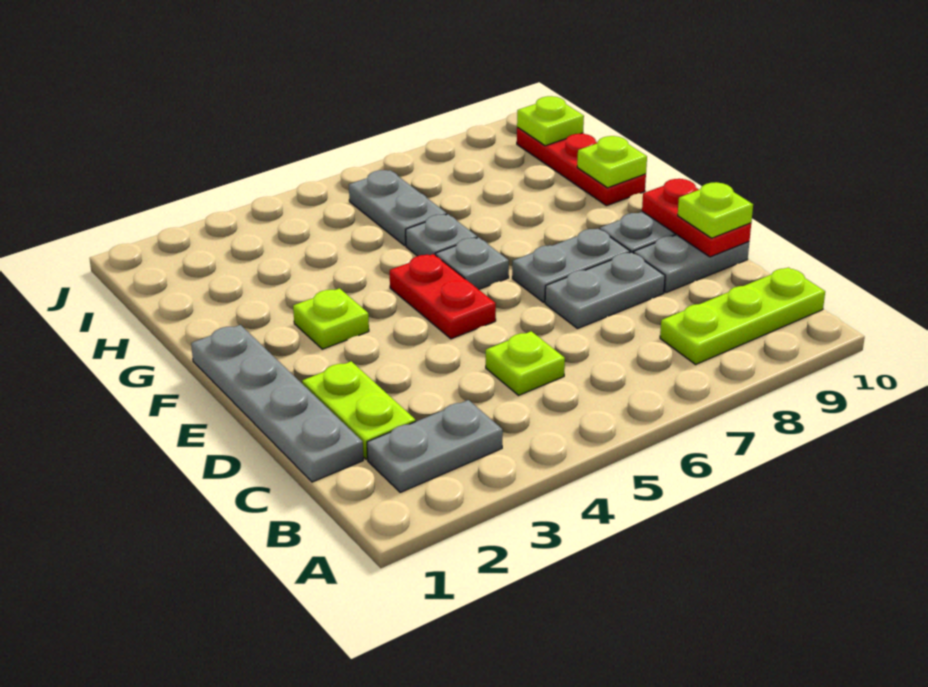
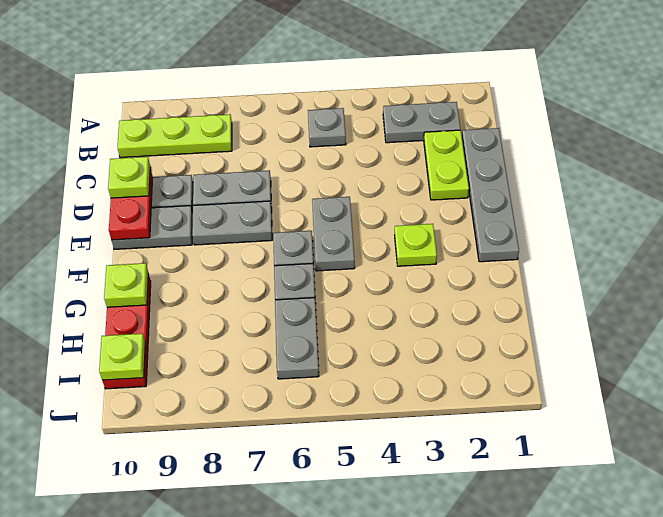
none -> grey plate B5 level 1
lime plate C5 level 1 -> none
red plate E5:F5 level 1 -> grey plate E5:F5 level 1

